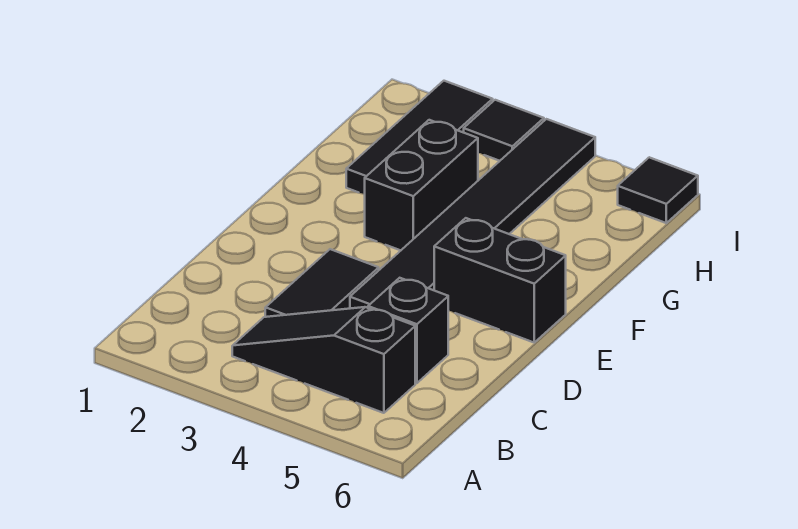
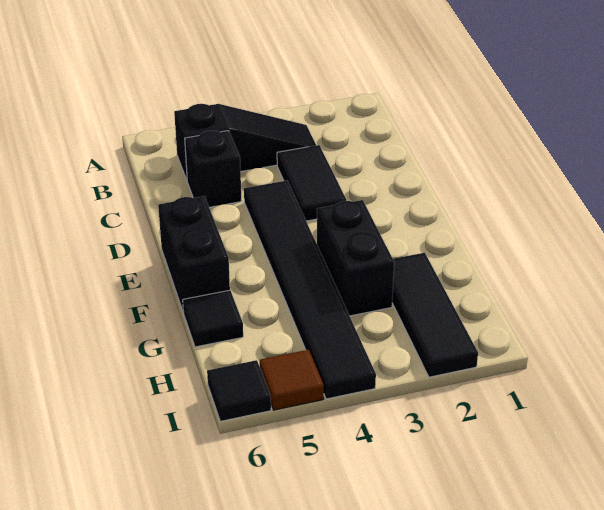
black brick E5:E6 level 1 -> black brick E6:F6 level 1
black tile I3 level 1 -> black tile G6 level 1
none -> brown tile I5 level 1

